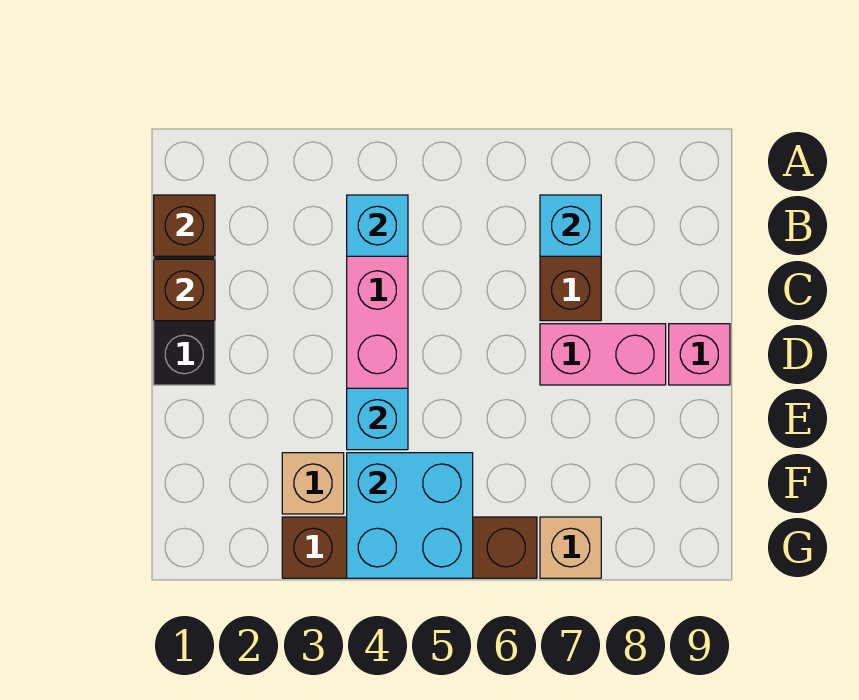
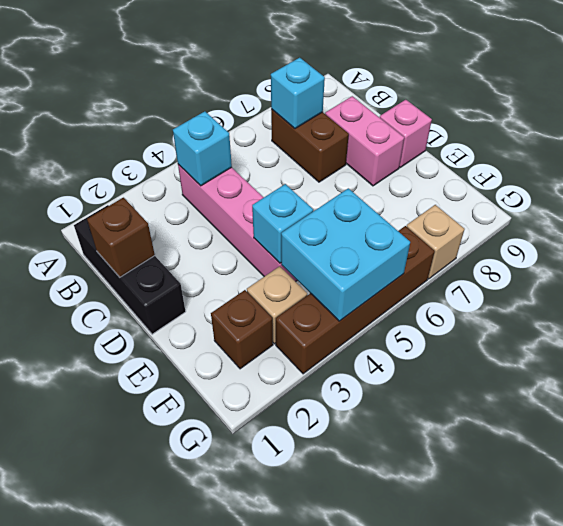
brown brick B1 level 2 -> brown brick F2 level 1
pink brick D7:D8 level 1 -> pink brick C8:D8 level 1

